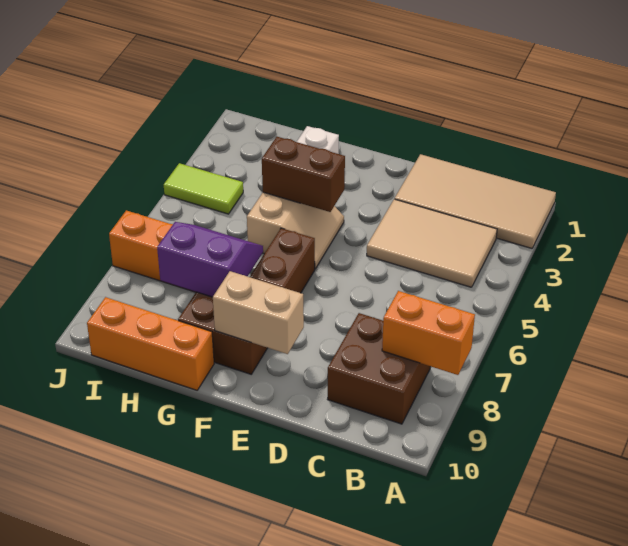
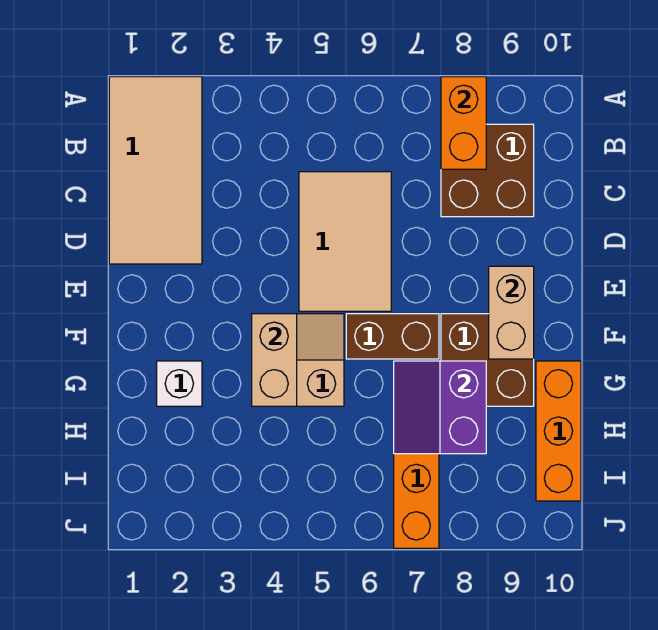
tan tile B3:D4 level 1 -> tan tile C5:E6 level 1
brown brick F4:G4 level 2 -> tan brick F4:G4 level 2
lime tile I4:J4 level 1 -> none

